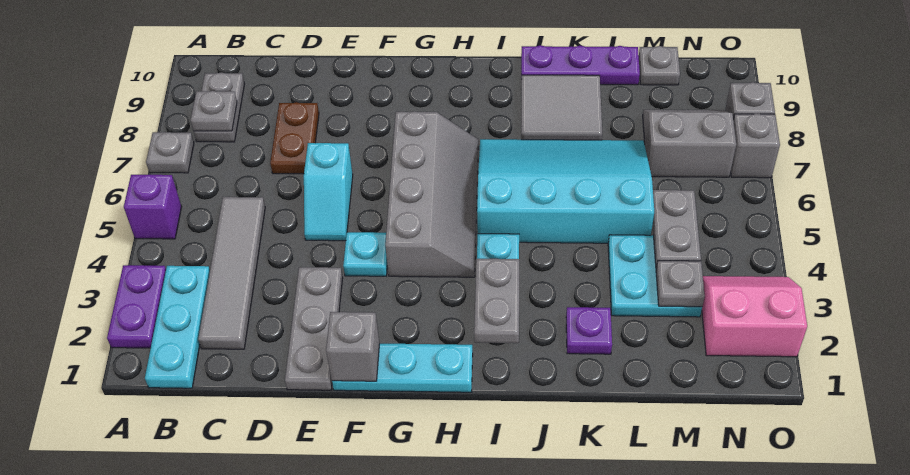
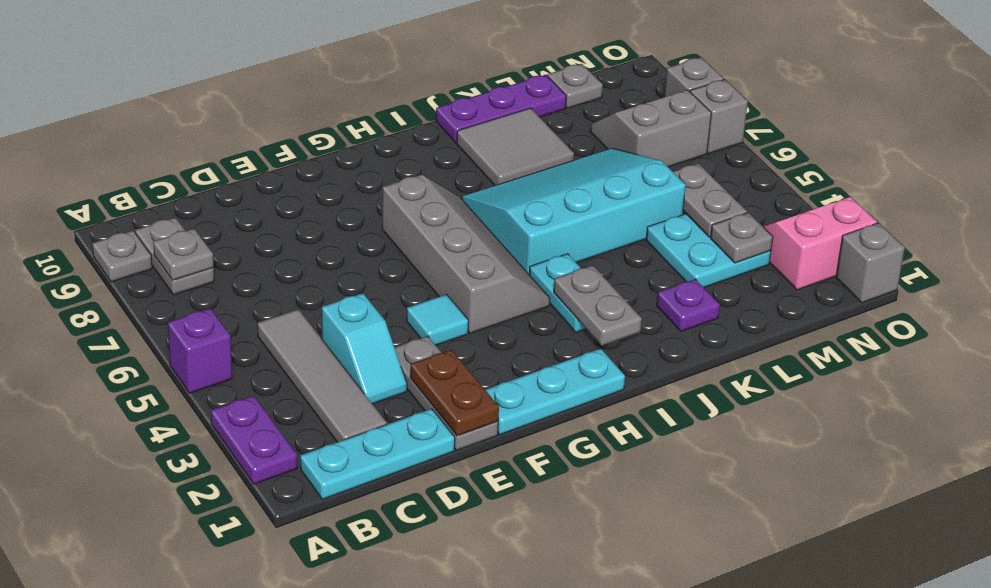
grey plate A7 level 1 -> grey plate A9 level 1
cyan plate B1:B3 level 1 -> cyan plate B1:D1 level 1
brown plate D7:D8 level 1 -> brown plate E1:E2 level 2
cyan slope E5:E6 level 1 top 6 -> cyan slope D3:D4 level 1 top 4
grey brick F1 level 2 -> grey brick O1 level 1
cyan plate F4 level 1 -> cyan tile F4 level 1

